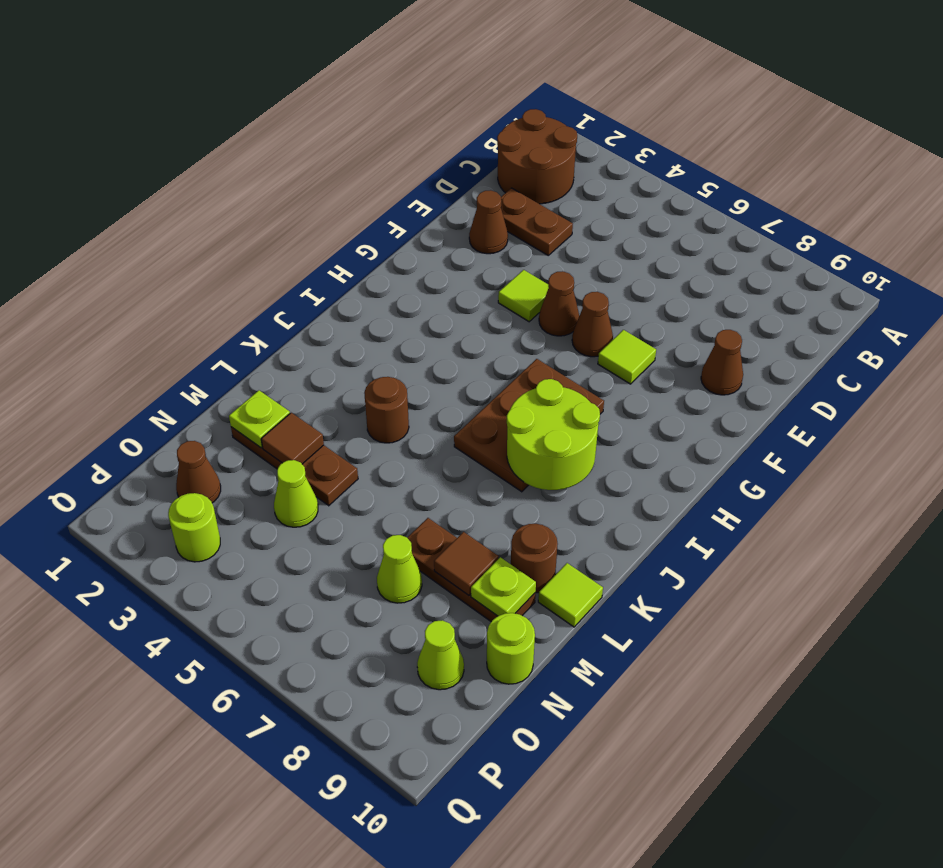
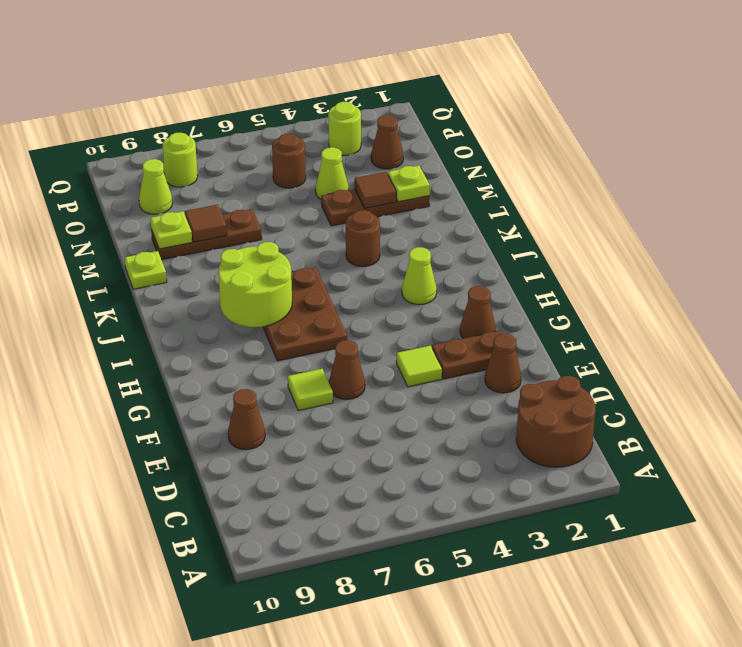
brown plate D2:D3 level 1 -> brown plate F2:F3 level 1
brown cone F5 level 1 -> brown cone G2 level 1
brown round brick L9 level 1 -> brown round brick O5 level 1
lime tile L10 level 1 -> lime plate L10 level 1
lime cone N7 level 1 -> lime cone I3 level 1
lime round brick N10 level 1 -> lime round brick P8 level 1

